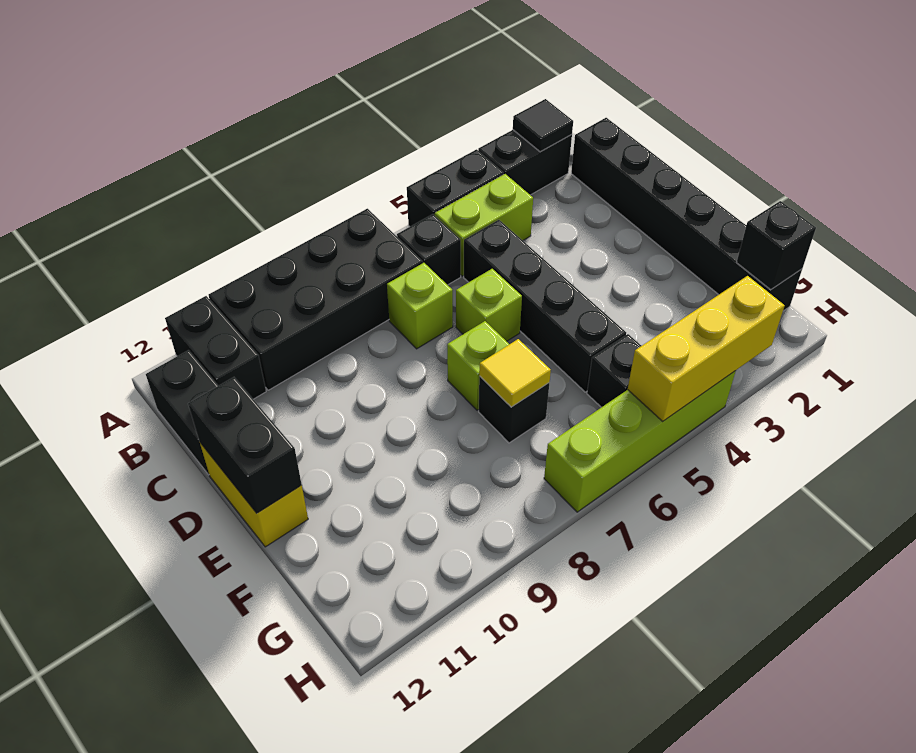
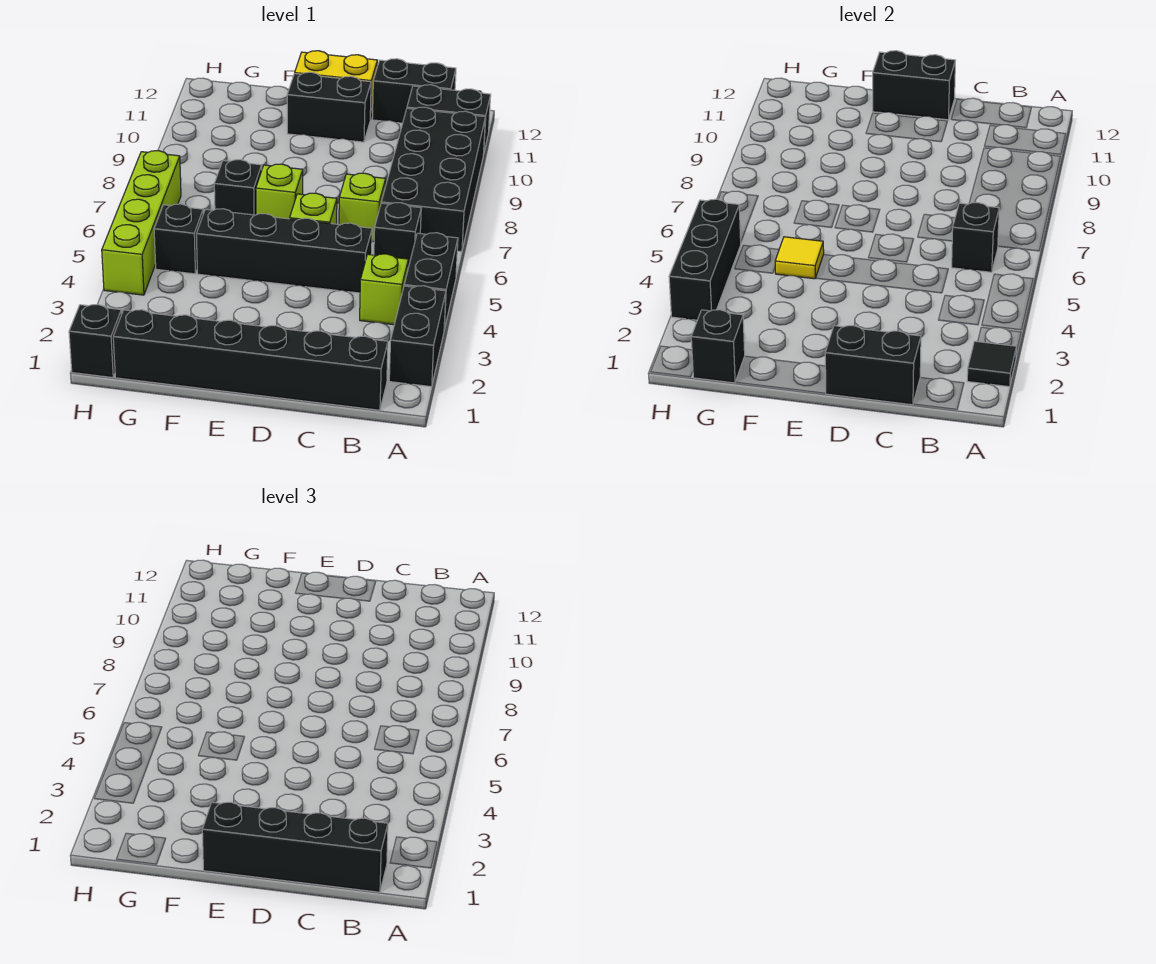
none -> black brick B1:E1 level 3
lime brick B4:B5 level 1 -> lime brick B4 level 1
none -> black brick B6 level 2
none -> black brick C1:D1 level 2
none -> black brick D11:E11 level 1
yellow tile F7 level 2 -> yellow tile F5 level 2
none -> black brick H1 level 1
yellow brick H3:H5 level 2 -> black brick H3:H5 level 2

